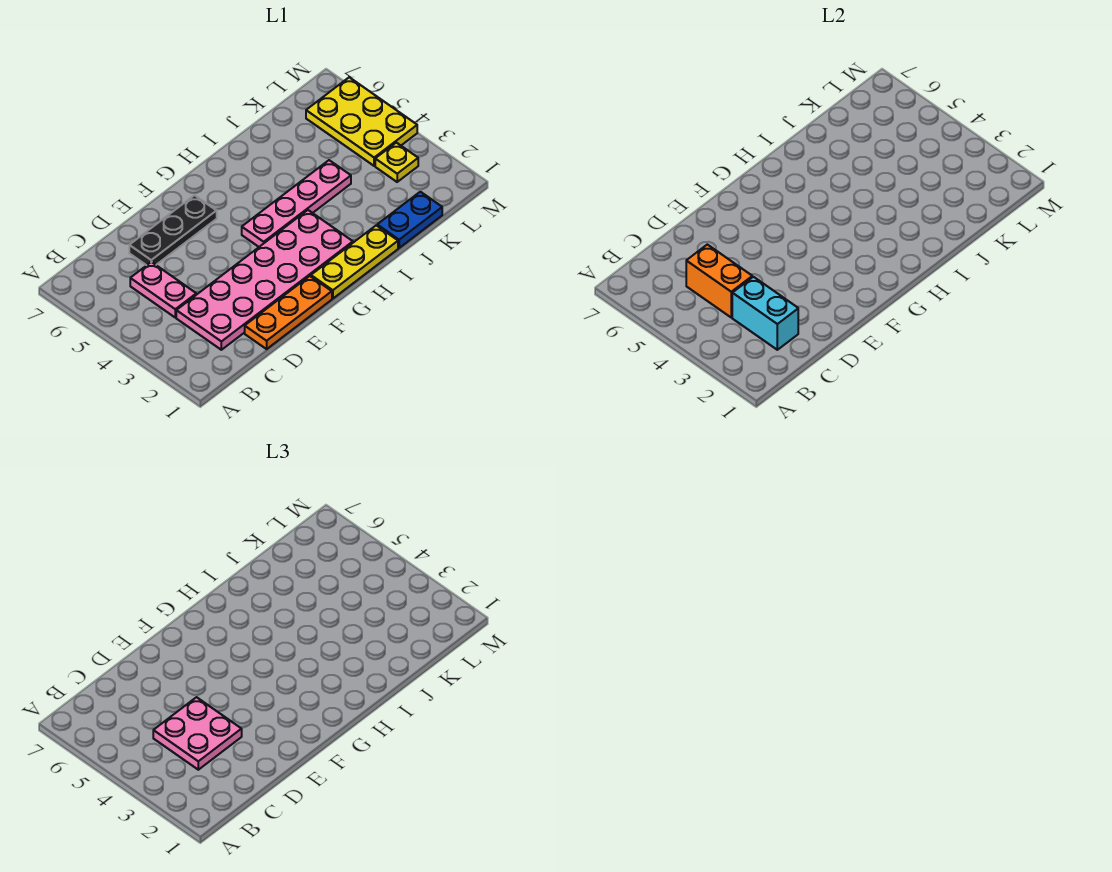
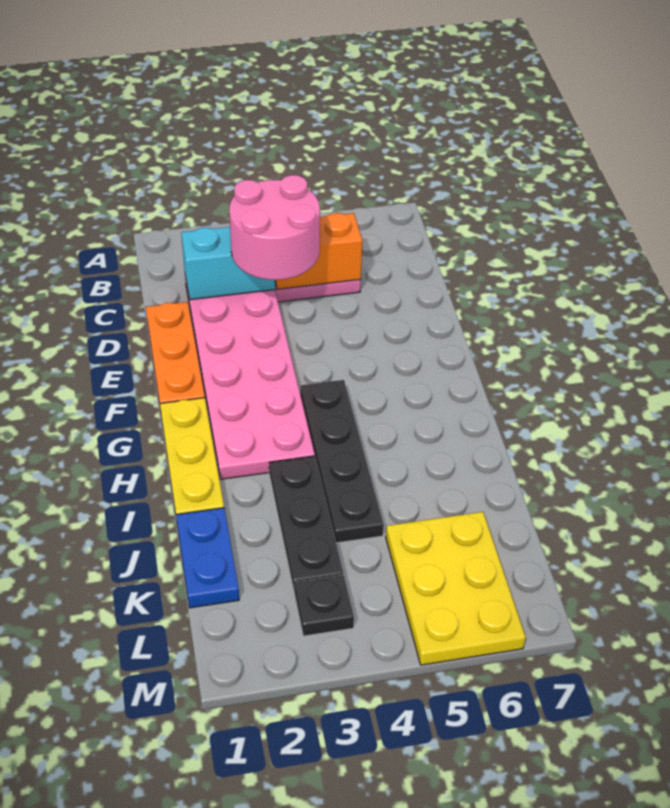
pink plate C3:D4 level 3 -> pink round brick C3:D4 level 3
black plate D6:F6 level 1 -> black plate I3:K3 level 1
pink plate G4:J4 level 1 -> black plate G4:J4 level 1
yellow plate L3 level 1 -> black plate L3 level 1
yellow plate L4:M6 level 1 -> yellow plate K5:M6 level 1

